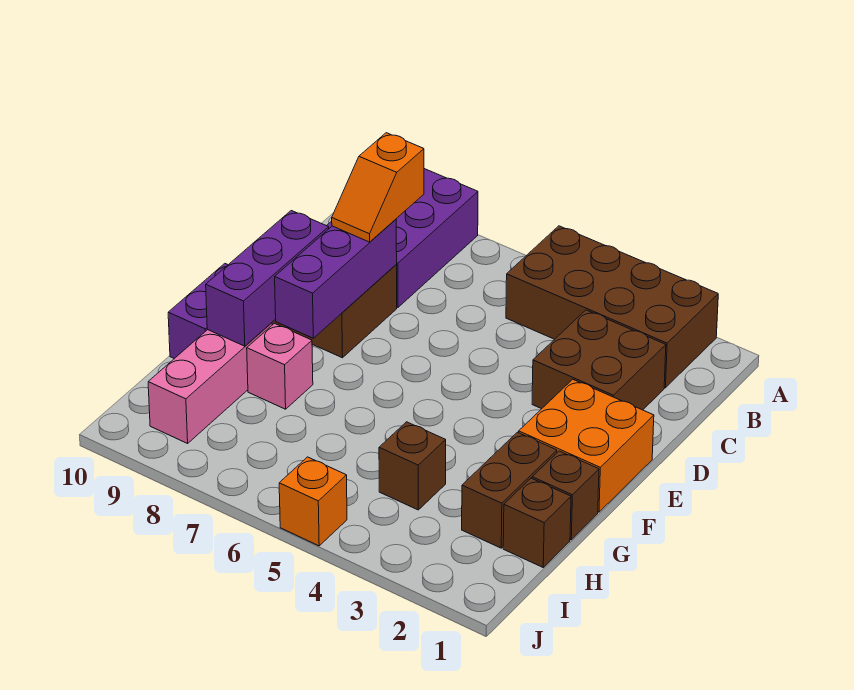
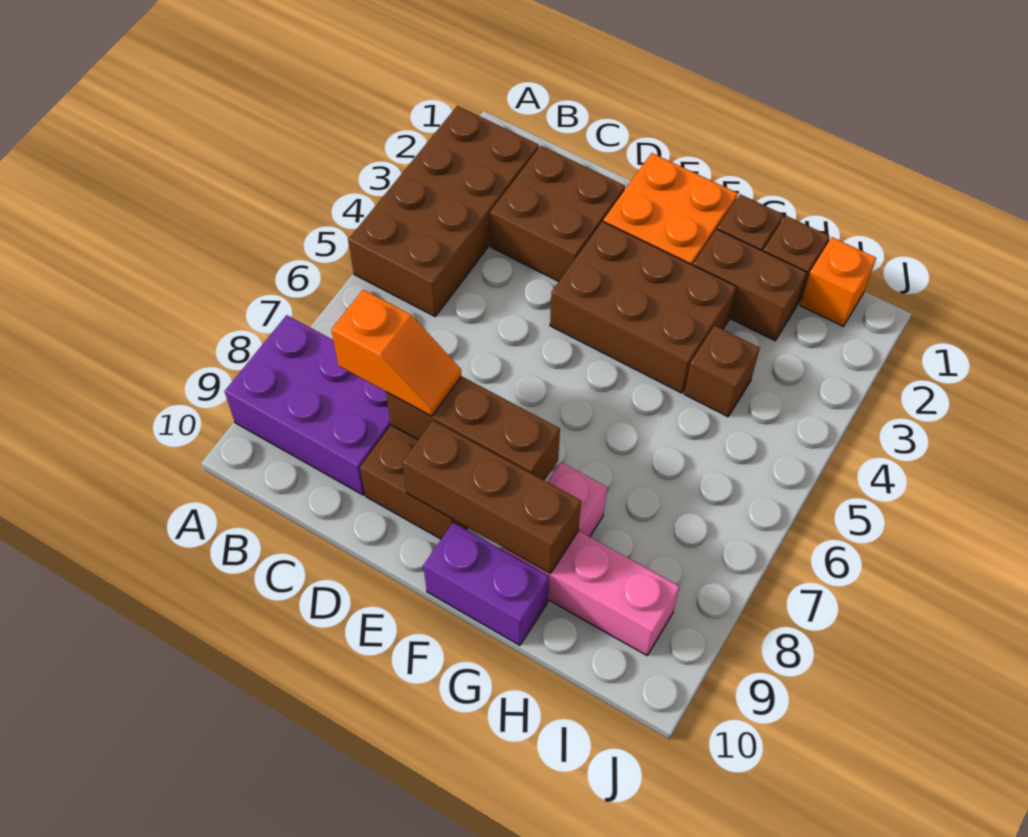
purple brick D8:F8 level 2 -> brown brick D8:F8 level 2
none -> brown brick E3:G4 level 1
purple brick E9:G9 level 2 -> brown brick E9:G9 level 2
orange brick J5 level 1 -> orange brick I1 level 1

